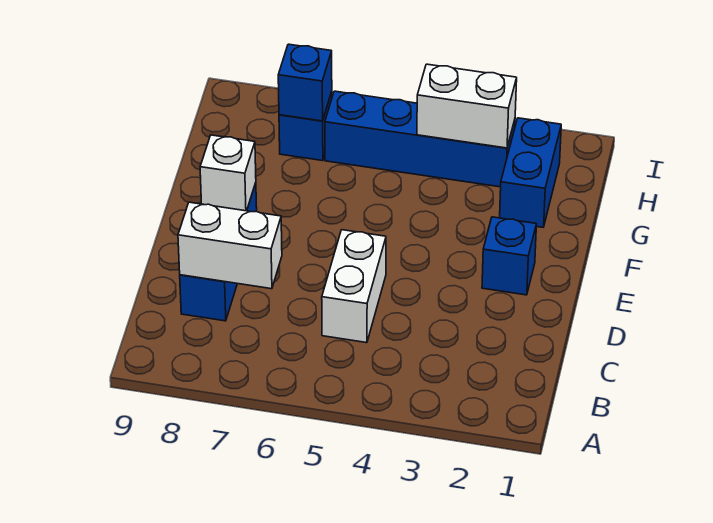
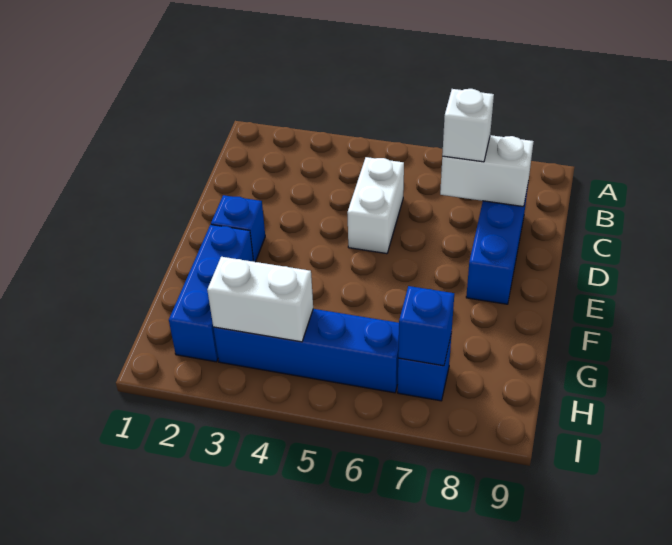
white brick E8 level 2 -> white brick C7 level 3
blue brick G2:H2 level 1 -> blue brick F2:H2 level 1

